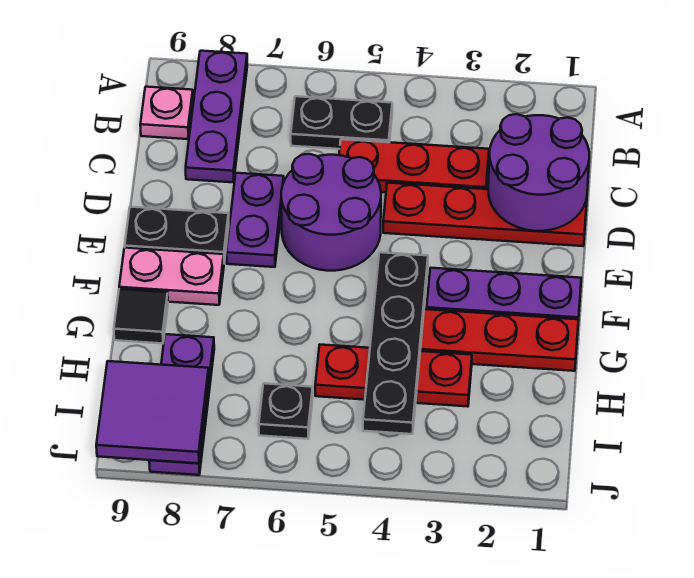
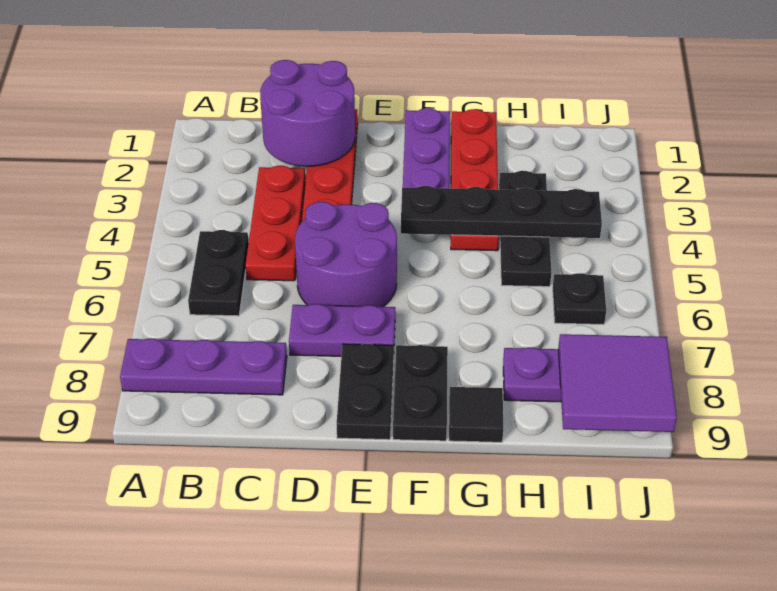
pink plate B9 level 1 -> none
pink plate F8:F9 level 1 -> black plate F8:F9 level 1
red plate H3:H5 level 1 -> black plate H3:H5 level 1

